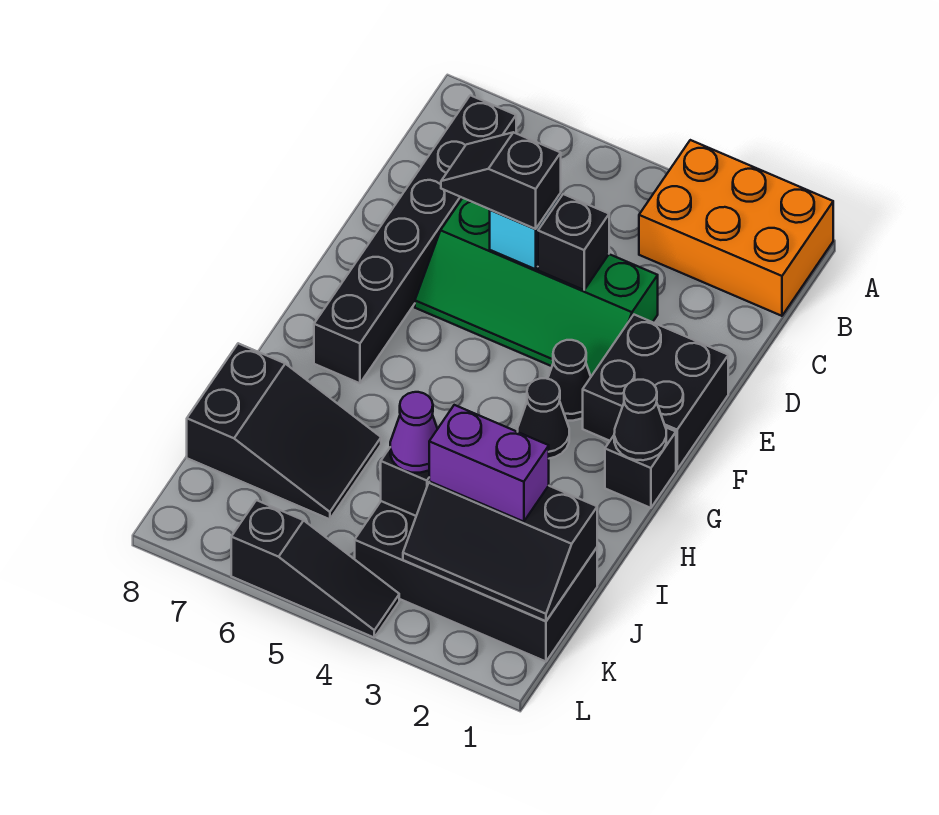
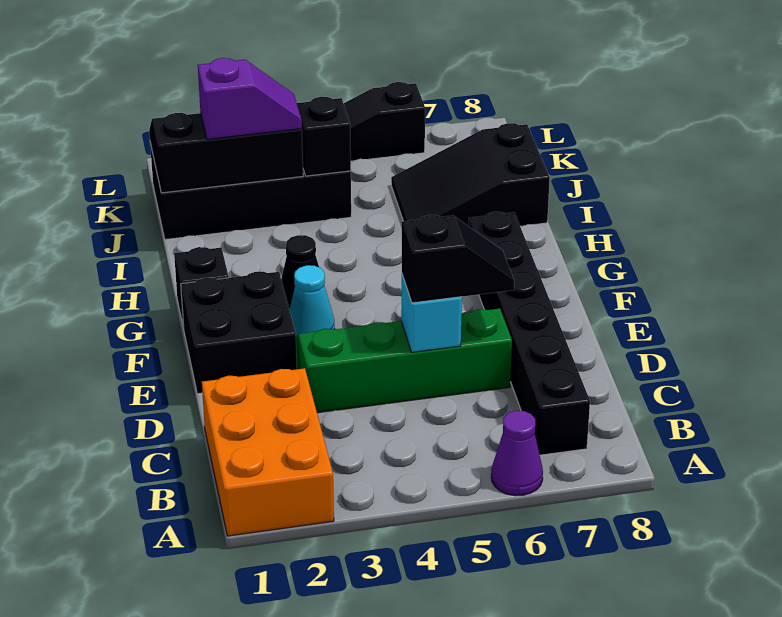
orange brick A1:B3 level 1 -> orange brick A1:C2 level 1
black brick D4 level 2 -> none
black cone F3 level 1 -> cyan cone F3 level 1
black cone G1 level 2 -> none
purple brick J2:J3 level 3 -> purple slope J2:J3 level 3 top 2
purple cone J4 level 3 -> purple cone A6 level 1

